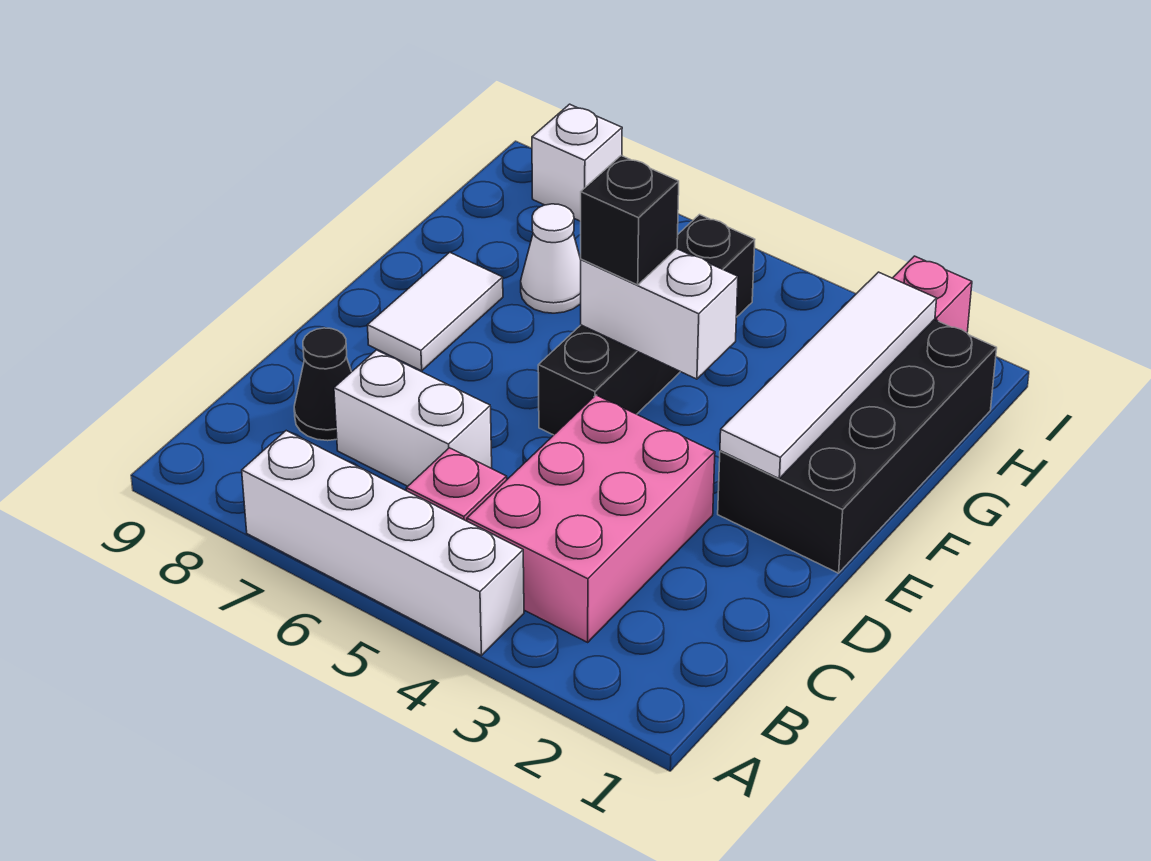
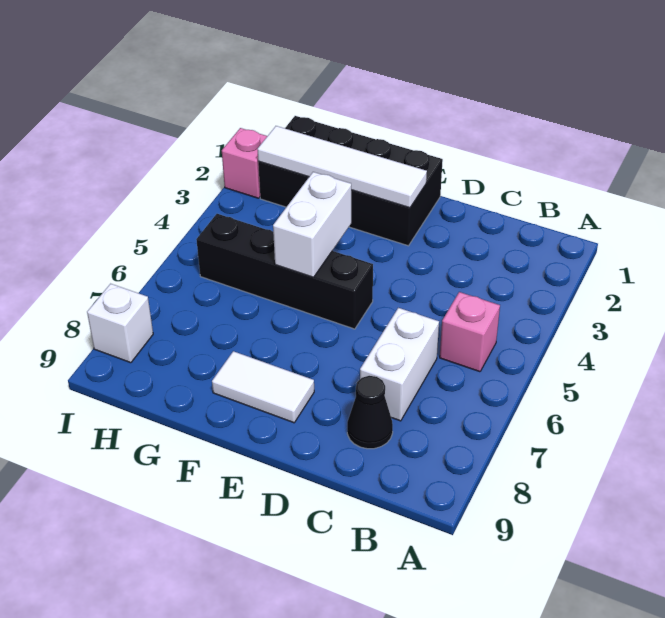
white brick A4:A7 level 1 -> none
pink brick B3:D4 level 1 -> none
black brick F5 level 3 -> none
white cone G7 level 1 -> none

